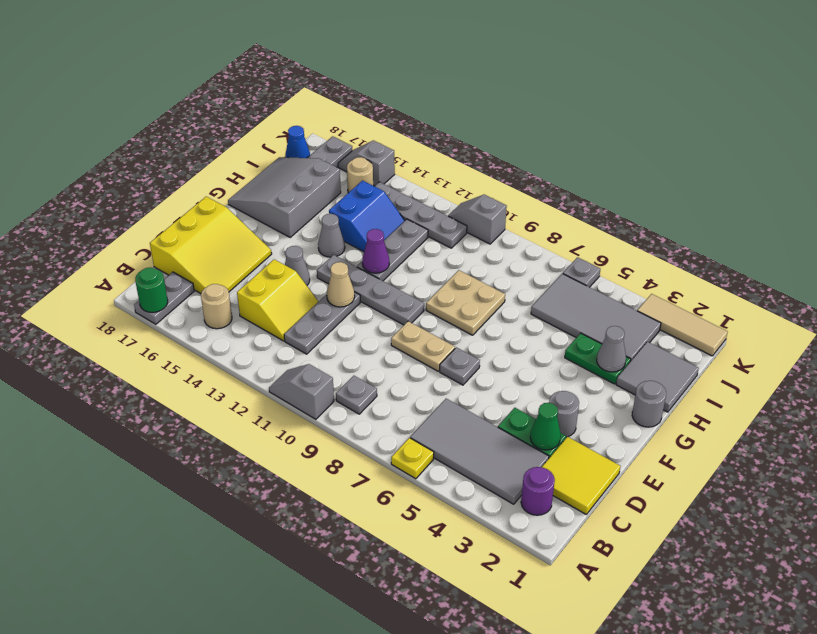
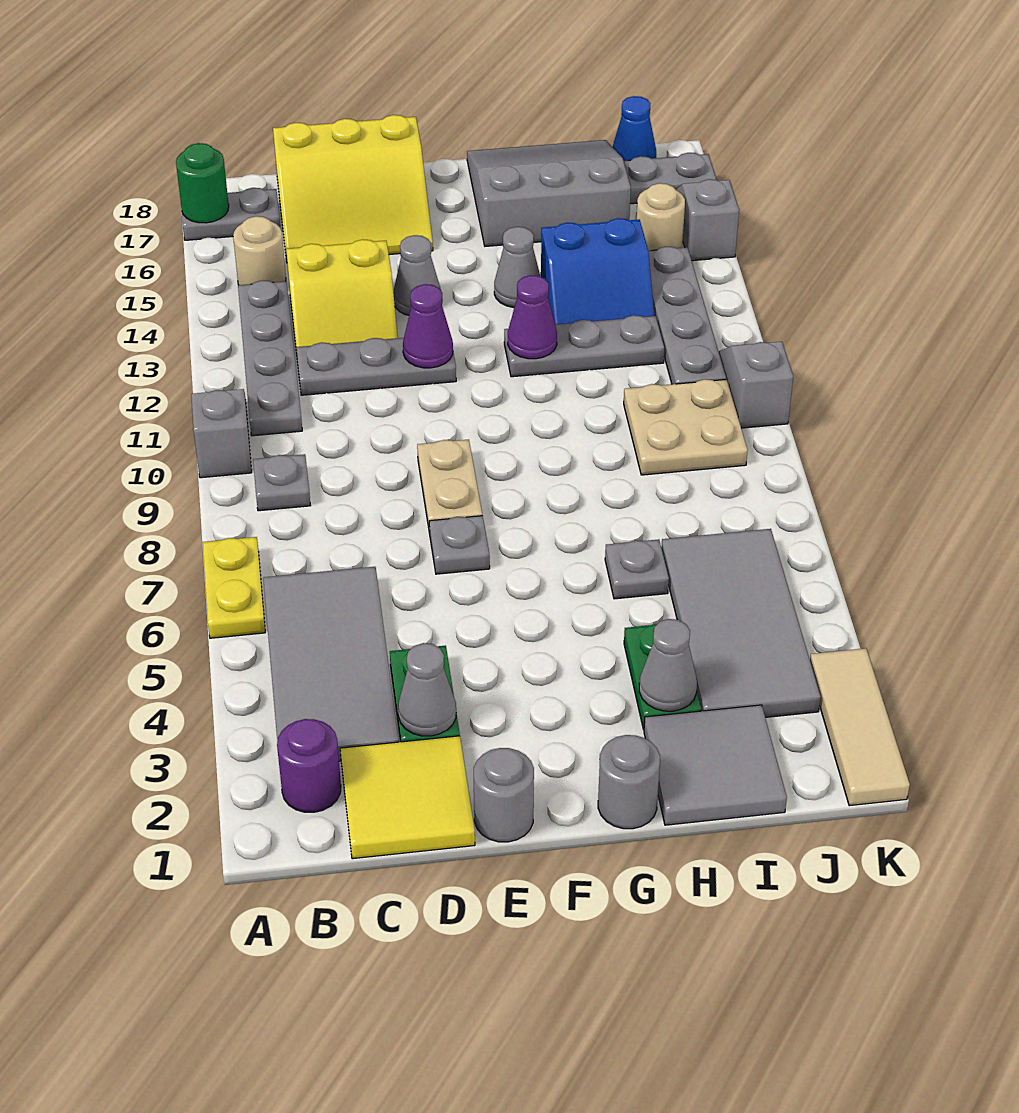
yellow plate A6 level 1 -> yellow plate A6:A7 level 1
green cone D3 level 2 -> grey cone D3 level 2
grey round brick E3 level 1 -> grey round brick E1 level 1
tan cone E12 level 2 -> purple cone E12 level 2
grey plate F10:F13 level 1 -> grey plate B11:B14 level 1
tan plate G8:H9 level 1 -> tan plate I9:J10 level 1
grey plate K6 level 1 -> grey plate H6 level 1

